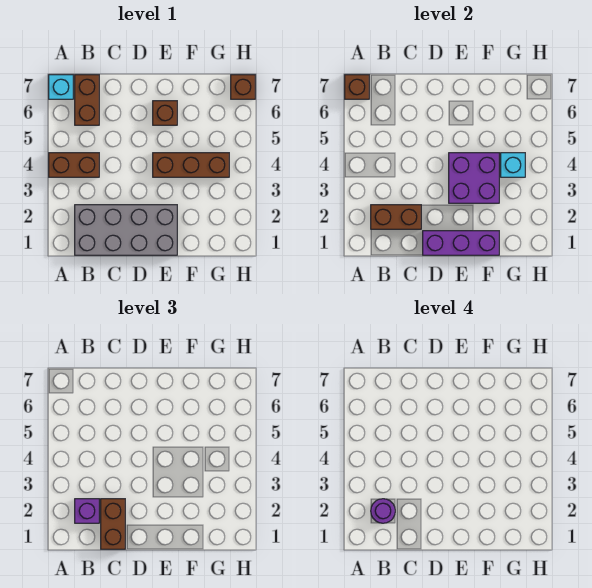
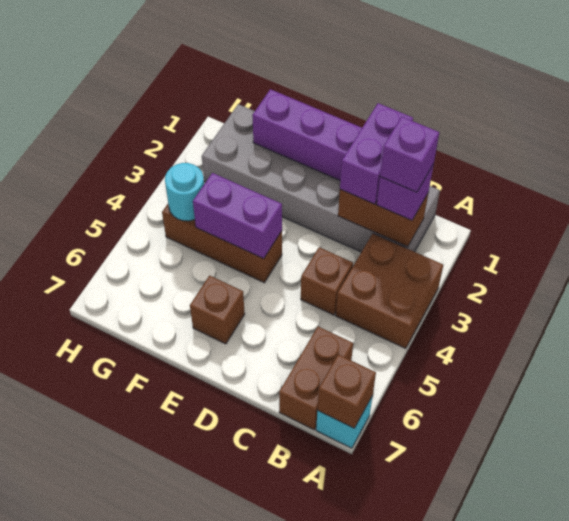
brown brick A4:B4 level 1 -> brown brick A3:B4 level 1
grey brick B1:E2 level 1 -> grey brick B1:G2 level 1
purple round brick B2 level 4 -> purple brick B2 level 4
brown brick C1:C2 level 3 -> purple brick C1:C2 level 3
purple brick E3:F4 level 2 -> purple brick E4:F4 level 2
cyan brick G4 level 2 -> cyan round brick G4 level 2
brown brick H7 level 1 -> brown brick C4 level 1

